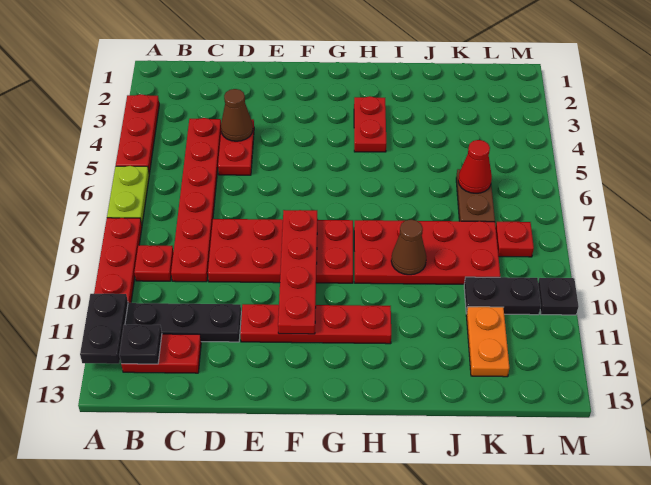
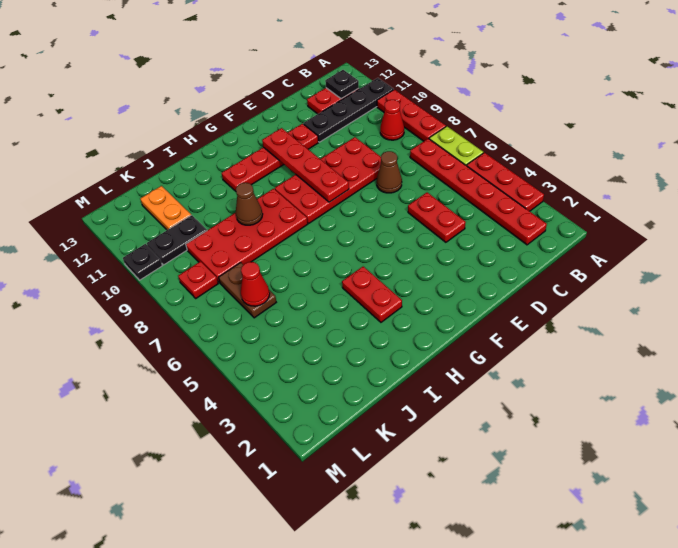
black plate A11:A12 level 2 -> none
red plate B9 level 1 -> red cone B9 level 1
red plate C4:C9 level 1 -> red plate B2:B7 level 1
brown cone D4 level 2 -> brown cone D7 level 1

